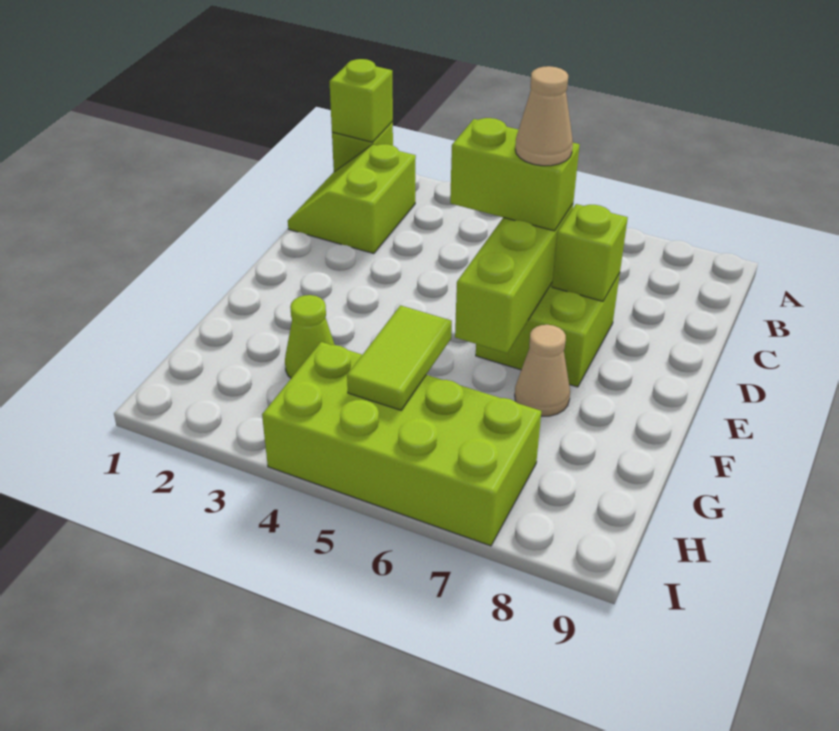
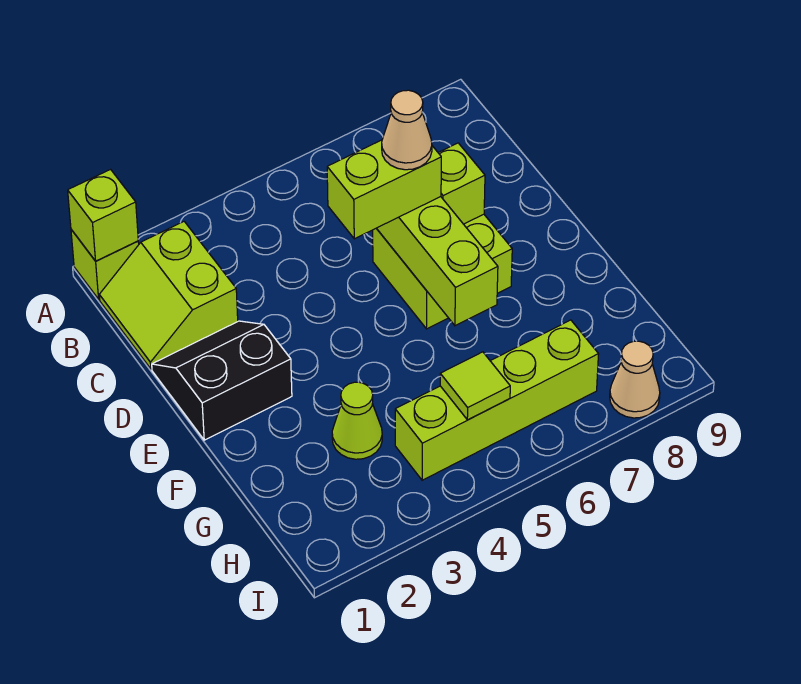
none -> black slope D1:E2 level 1 top E
tan cone F7 level 1 -> tan cone I8 level 1
lime tile G5:H5 level 2 -> lime tile H5 level 2
lime brick H4:I7 level 1 -> lime brick H4:H7 level 1

